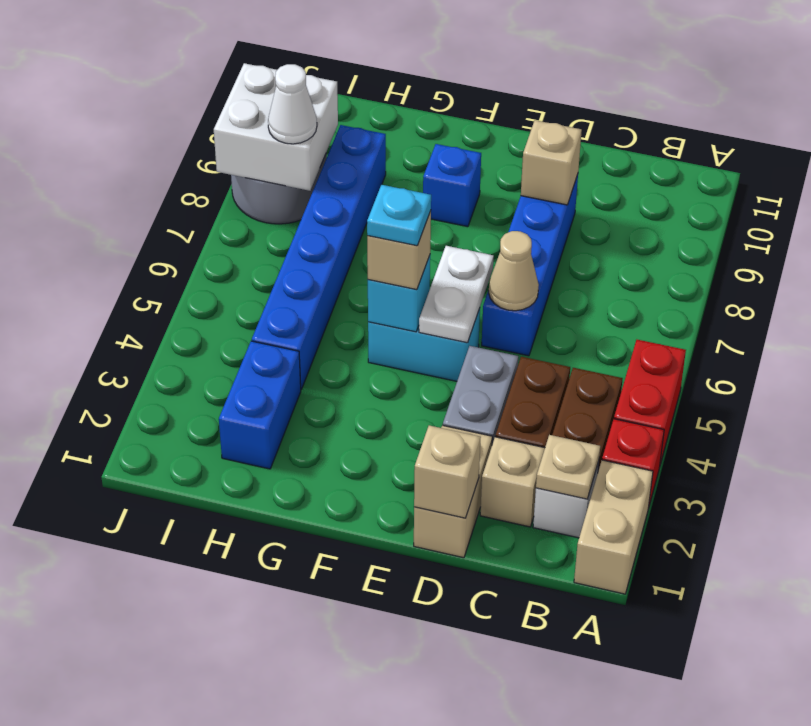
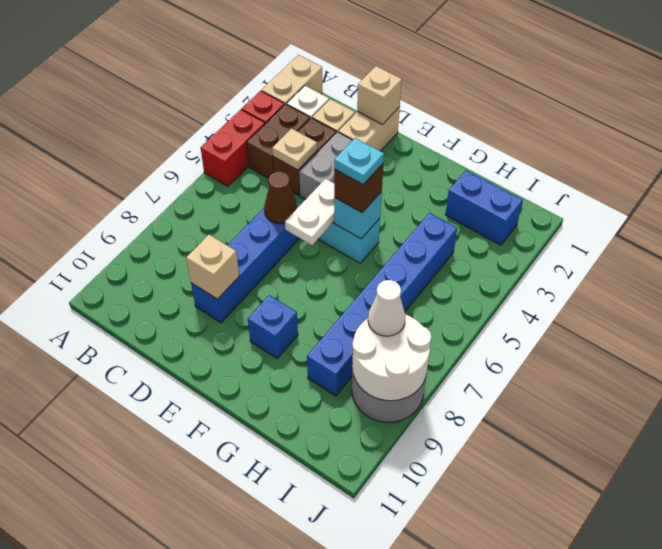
tan plate B2 level 2 -> tan plate C4 level 2
tan cone D6 level 2 -> brown cone D6 level 2
tan brick F5 level 3 -> brown brick F5 level 3
blue brick H2:H3 level 1 -> blue brick H2:I2 level 1
white brick I8:J9 level 2 -> white round brick I8:J9 level 2

